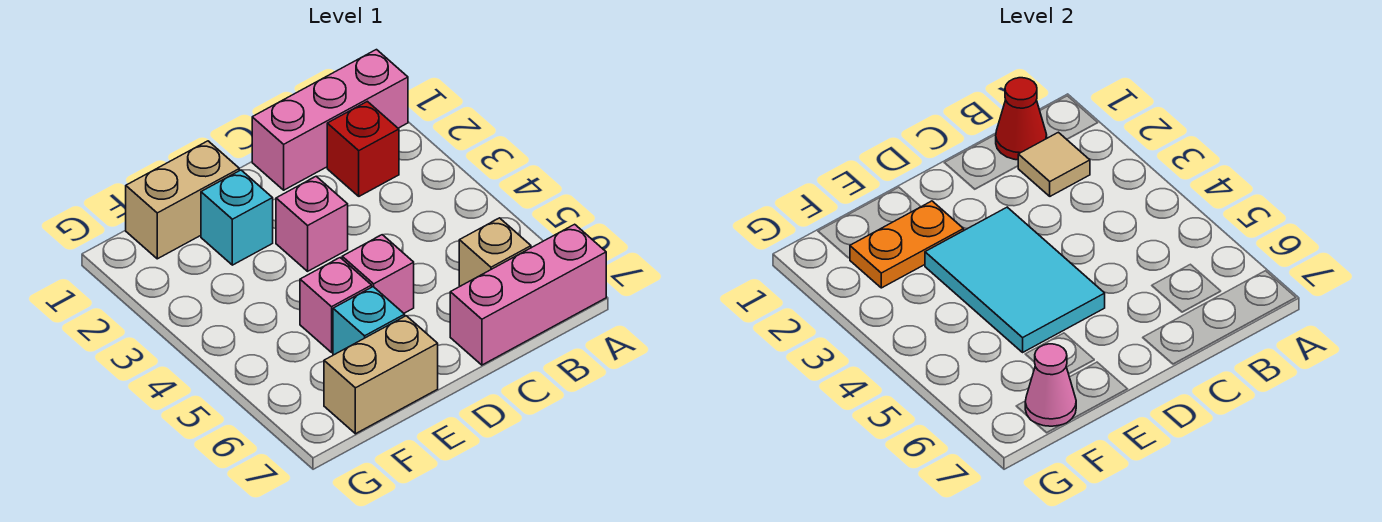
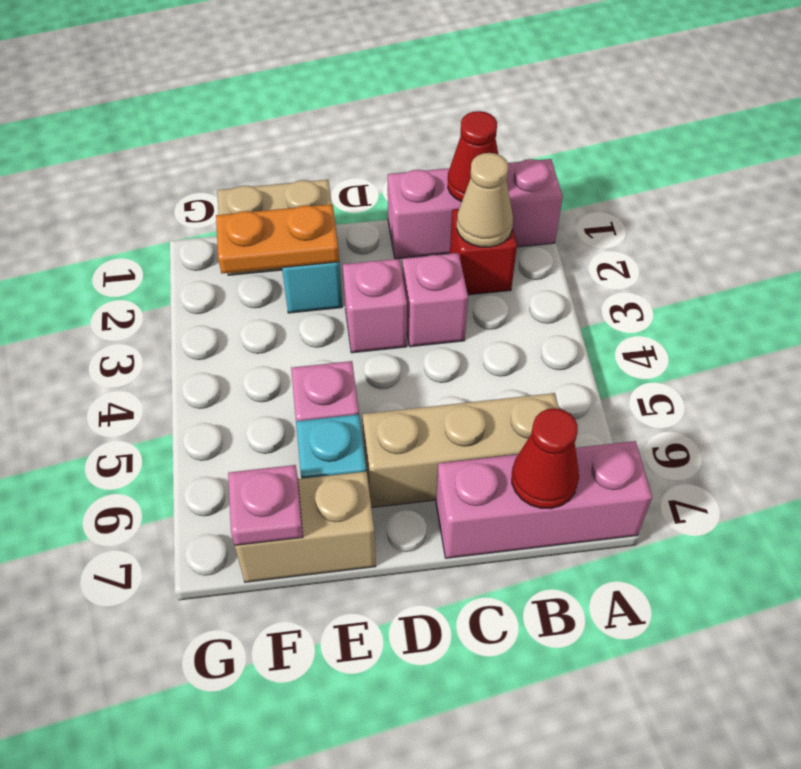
tan tile B2 level 2 -> tan cone B2 level 2
tan brick B6 level 1 -> tan brick B6:D6 level 1
none -> red cone B7 level 2
cyan tile D3:E5 level 2 -> none
pink brick D5 level 1 -> pink brick C3 level 1
pink cone F7 level 2 -> pink plate F7 level 2

